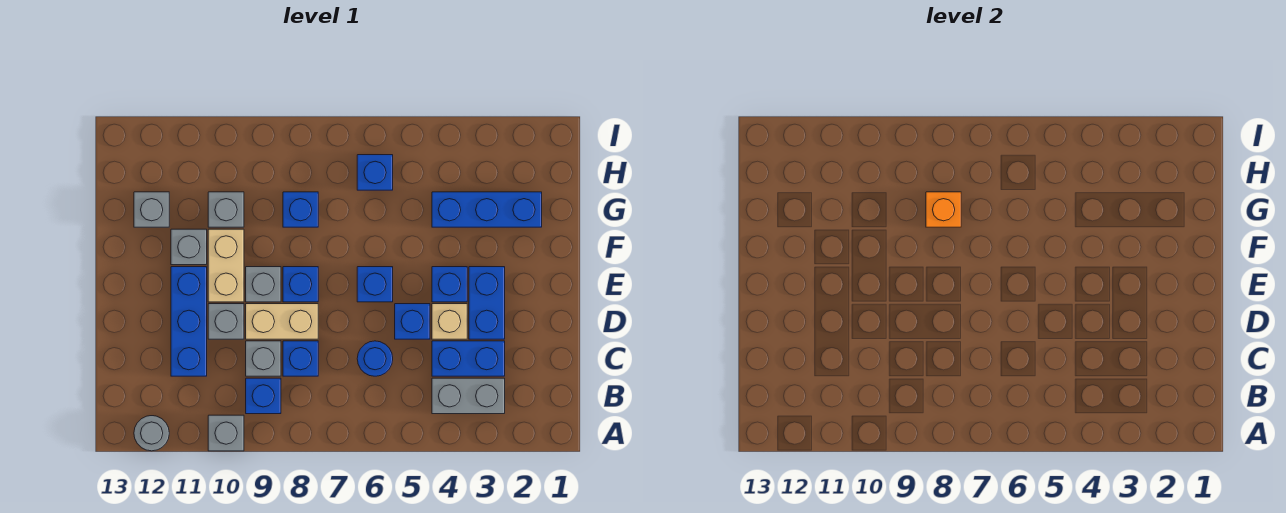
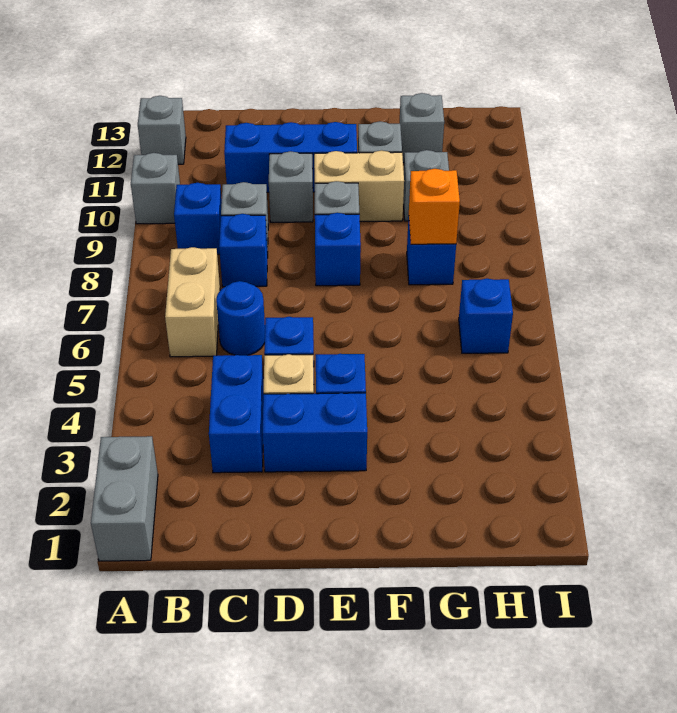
grey round brick A12 level 1 -> grey brick A12 level 1
grey brick B3:B4 level 1 -> grey brick A1:A2 level 1
tan brick D8:D9 level 1 -> tan brick B6:B7 level 1
blue brick E6 level 1 -> none
blue brick G2:G4 level 1 -> none

